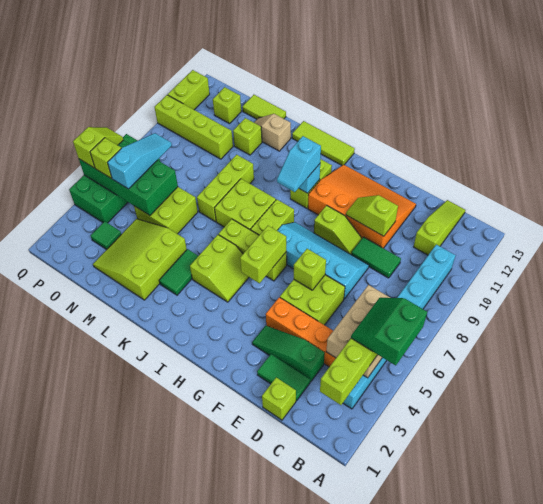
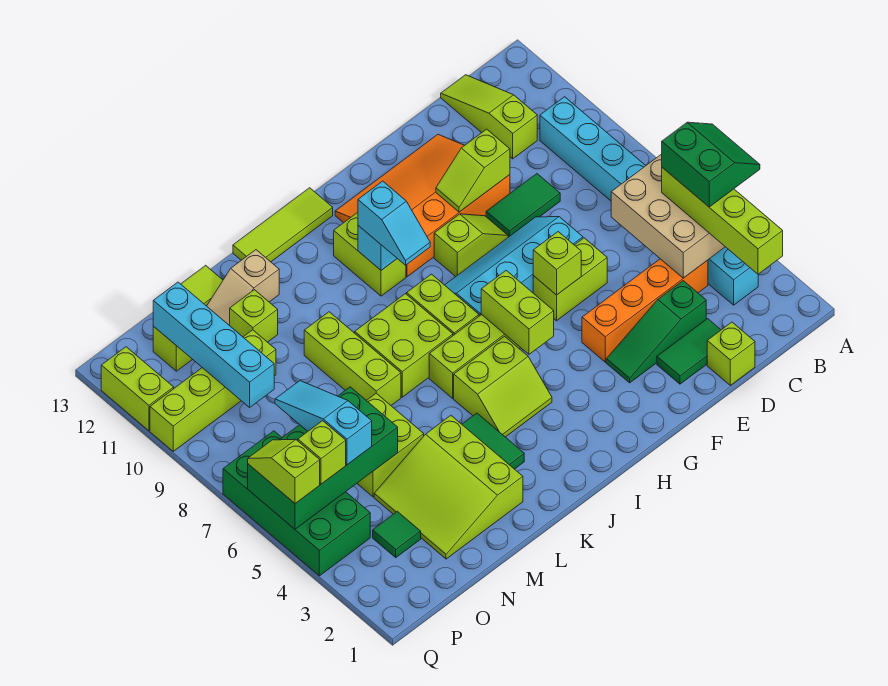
green slope A4:B5 level 4 top A -> green slope A4:B5 level 4 top B
lime brick E5:F6 level 1 -> lime brick E6:F6 level 1
lime slope I4:J5 level 1 top J -> lime slope I4:J5 level 1 top 5
none -> cyan brick O9:O12 level 2

